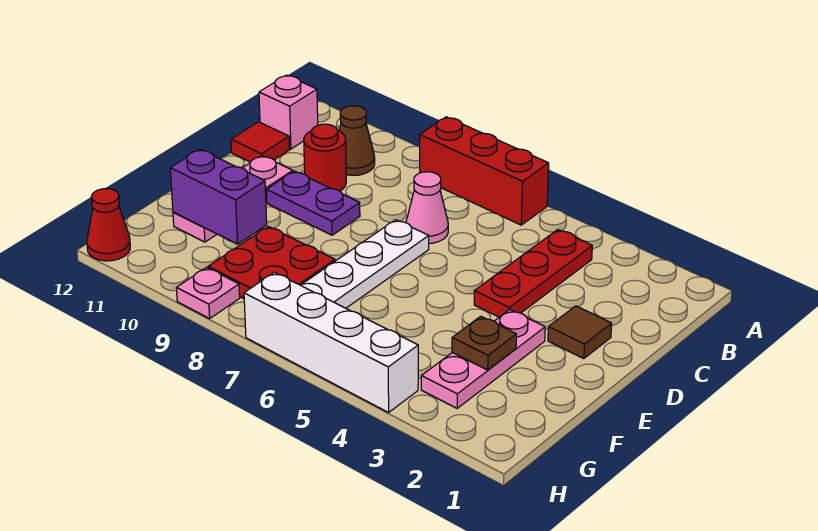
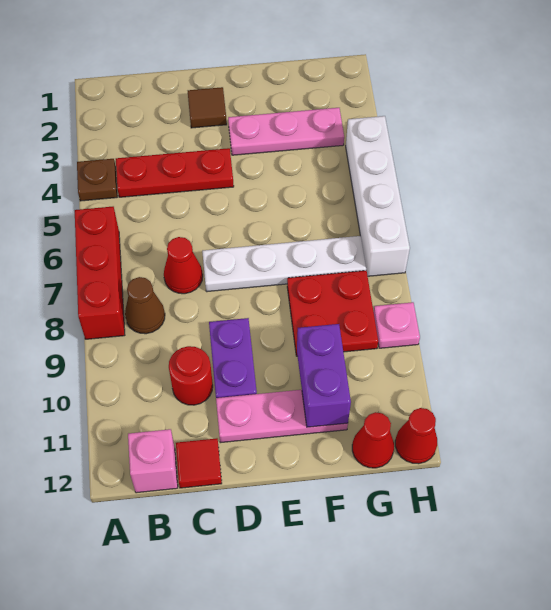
brown cone B10 level 1 -> brown cone B8 level 1
pink cone C7 level 1 -> red cone C7 level 1
brown plate F3 level 2 -> brown plate A4 level 1
none -> red cone G12 level 1

